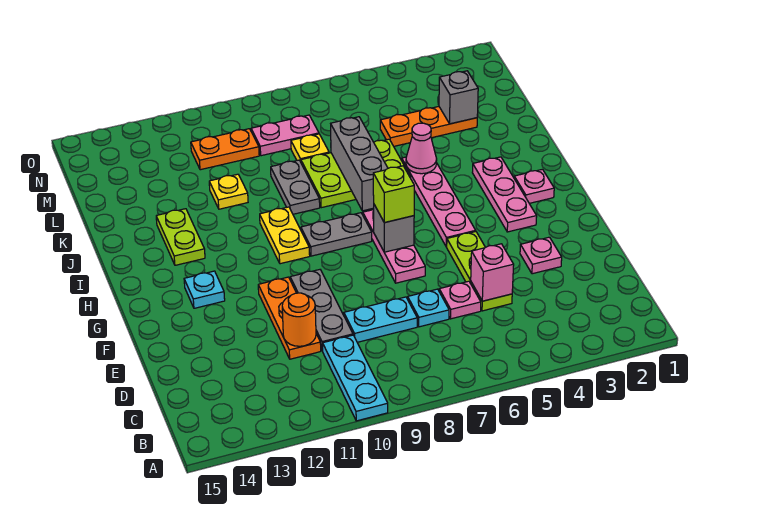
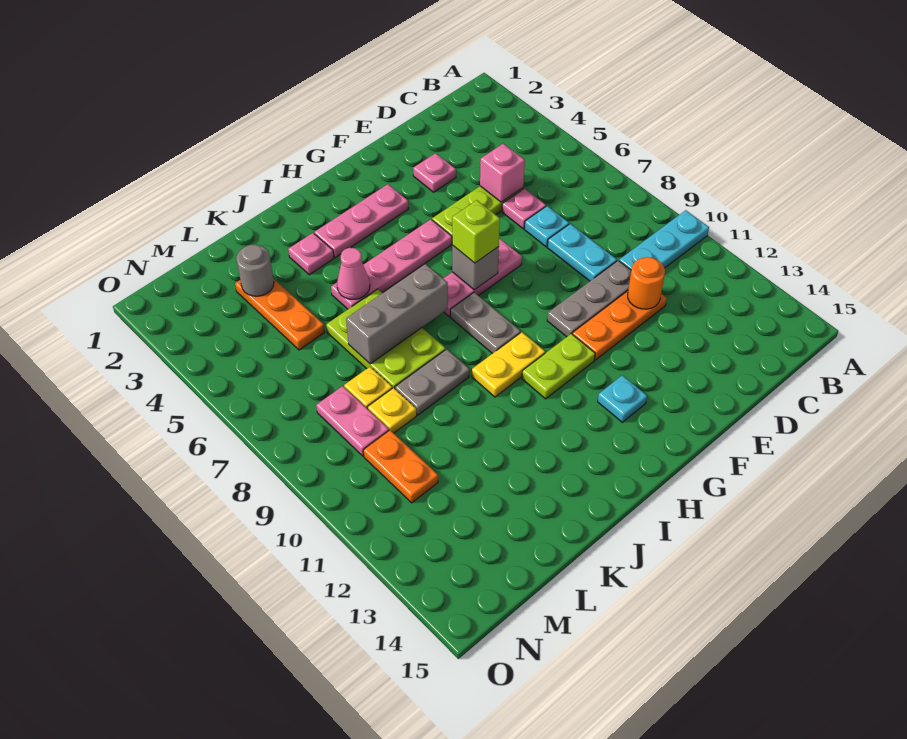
pink plate H2 level 1 -> pink plate J3 level 1
lime plate I13:J13 level 1 -> lime plate G11:H11 level 1
yellow plate K11 level 1 -> yellow plate L9 level 1
grey brick L3 level 2 -> grey round brick L3 level 2

